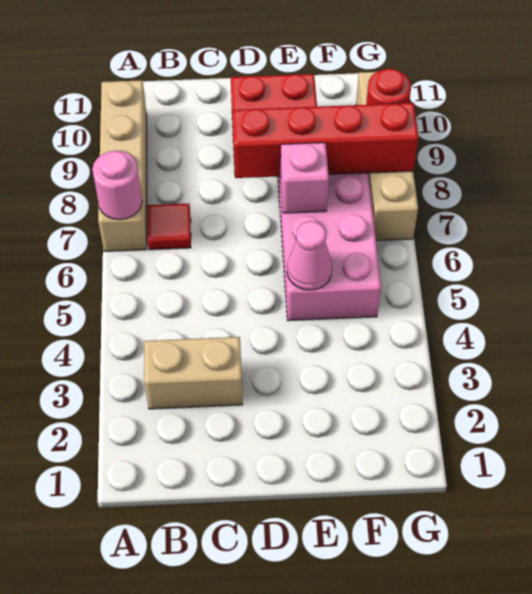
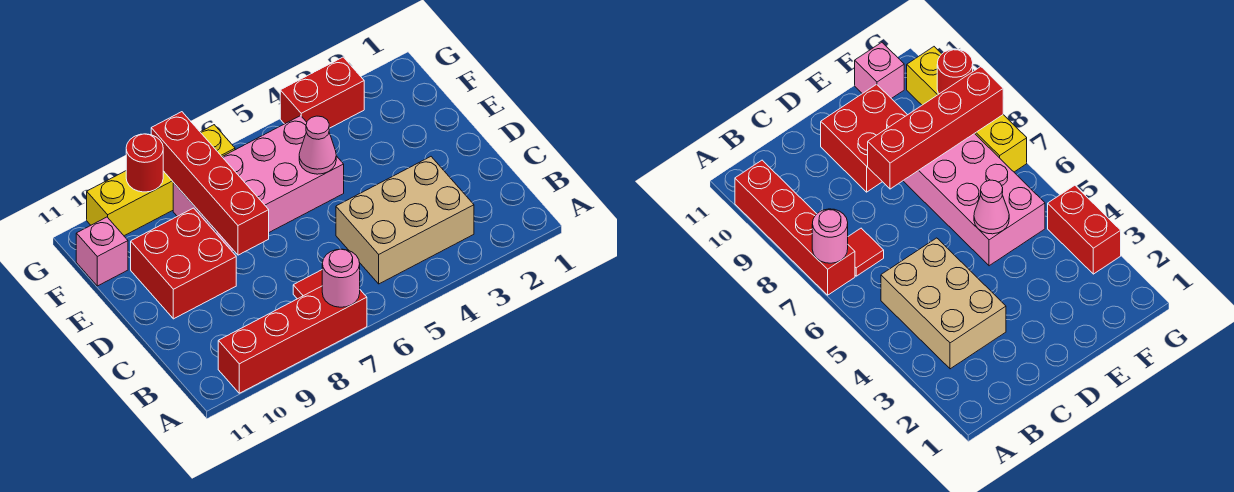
tan brick A7:A10 level 1 -> red brick A7:A10 level 1
tan brick B3:C3 level 1 -> tan brick B3:C5 level 1
pink brick E7 level 2 -> pink brick F11 level 1
none -> red brick G3:G4 level 1
tan brick G7:G10 level 1 -> yellow brick G7:G10 level 1

